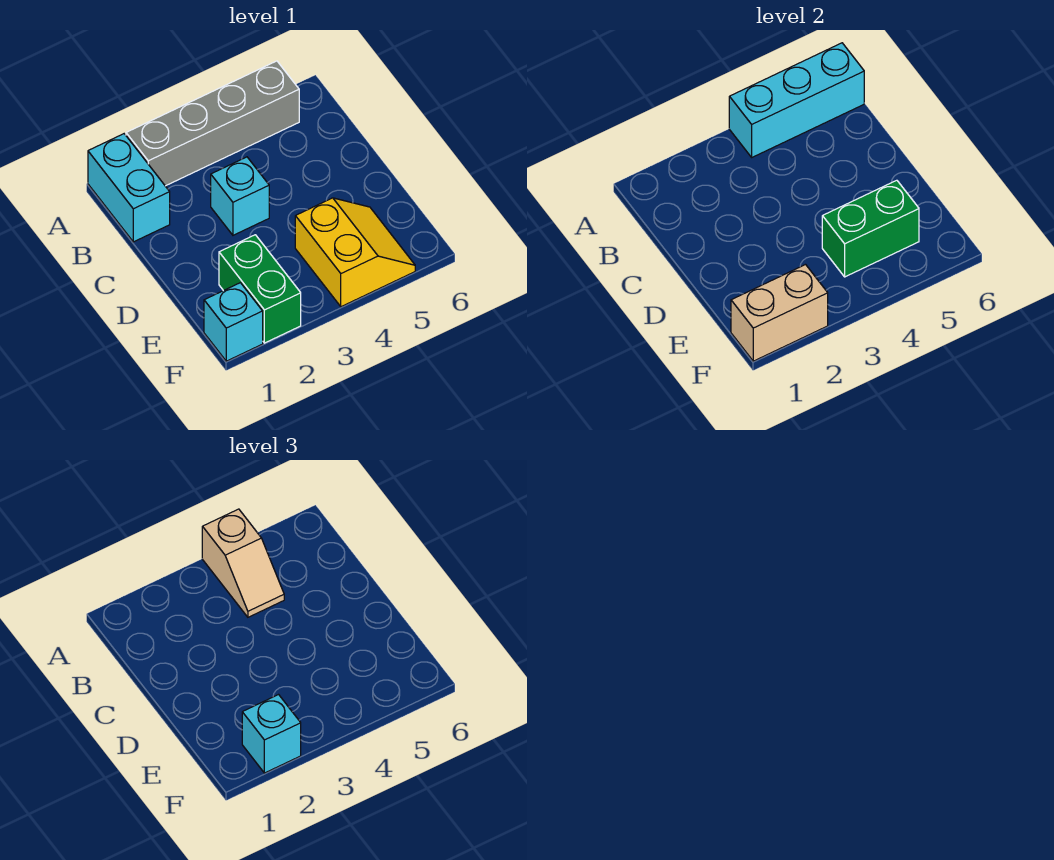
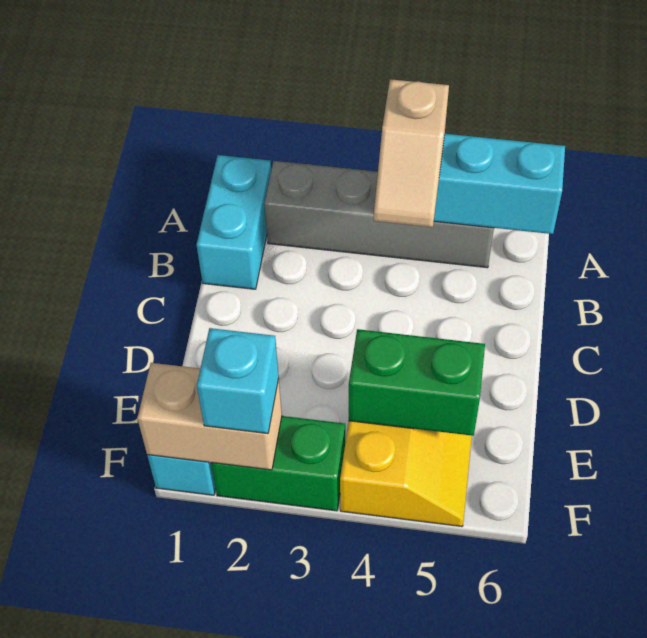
cyan brick C3 level 1 -> none
green brick E2:F2 level 1 -> green brick F2:F3 level 1

